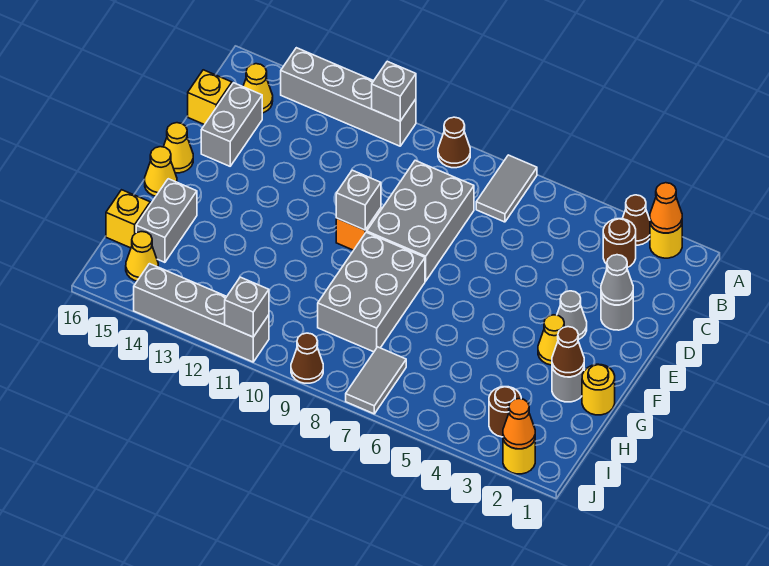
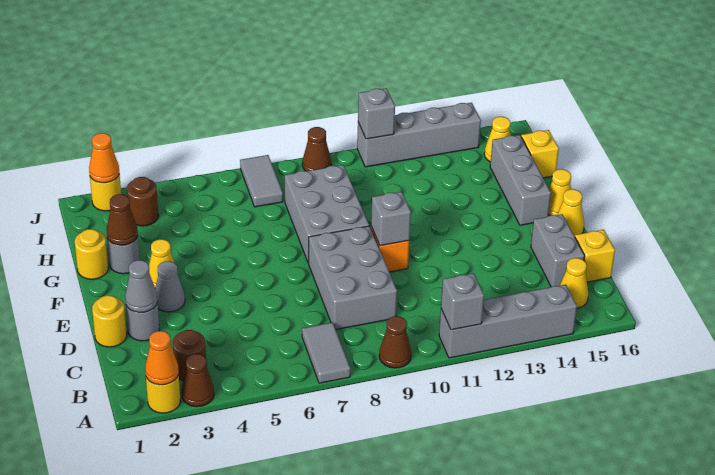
none -> yellow round brick D1 level 1
grey brick G15:H15 level 1 -> grey brick F15:H15 level 1

